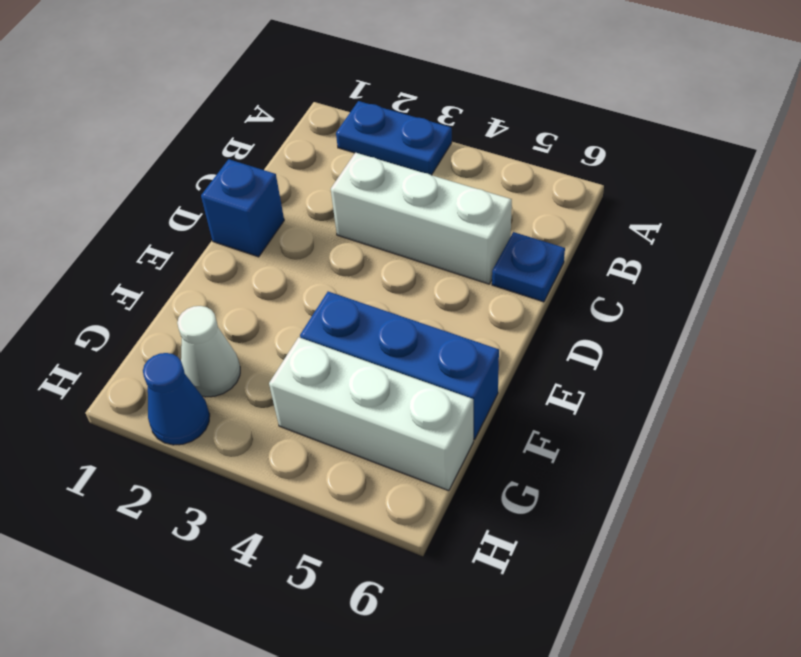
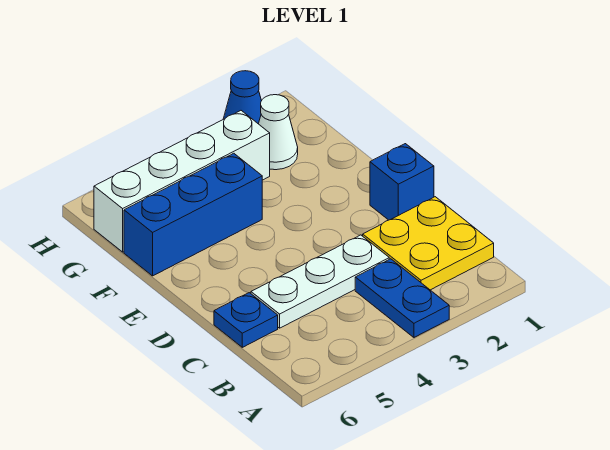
blue plate A2:A3 level 1 -> blue plate A3:B3 level 1
none -> yellow plate B1:C2 level 1
white brick C3:C5 level 1 -> white plate C3:C5 level 1
white brick G4:G6 level 1 -> white brick G3:G6 level 1

